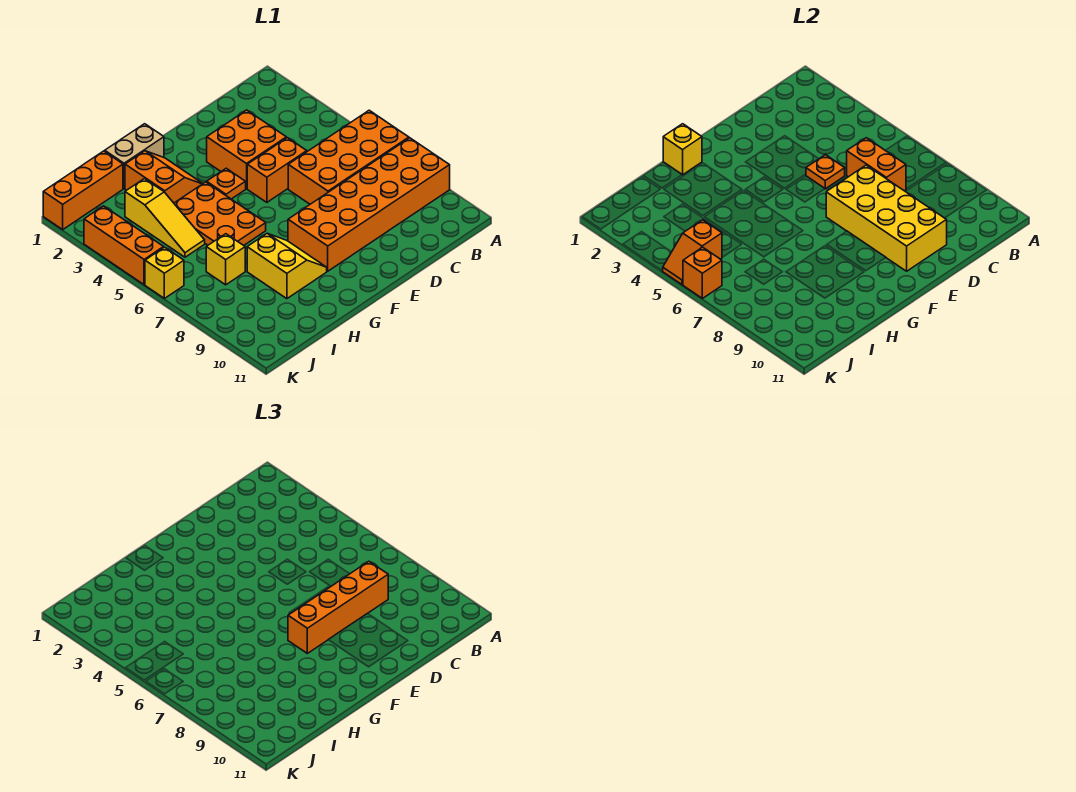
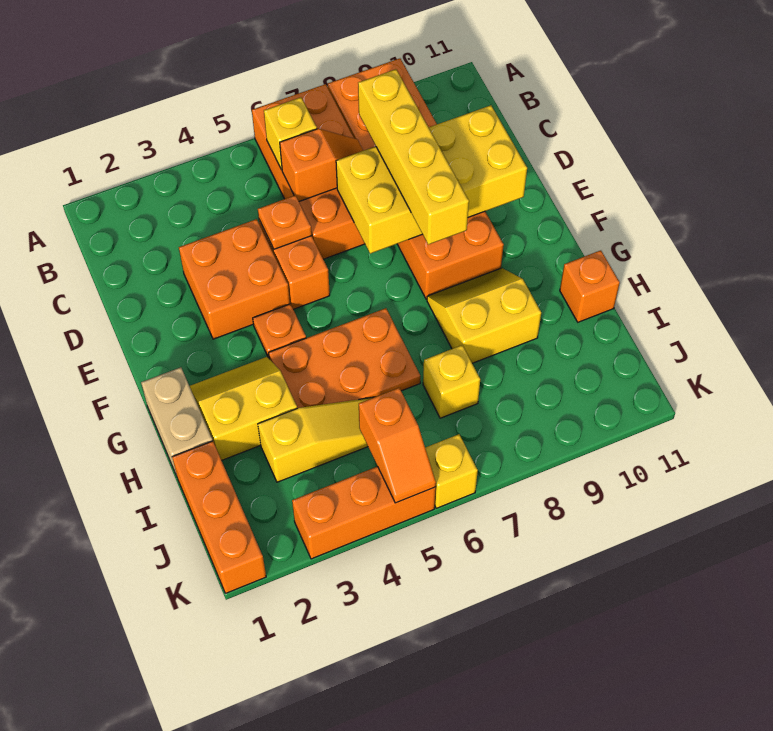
orange brick C6:C7 level 2 -> orange slope C6:C7 level 2 top 6
orange brick C8:F8 level 3 -> yellow brick C8:F8 level 3
yellow brick G1 level 2 -> yellow brick B6 level 2
orange slope G2:H3 level 1 top H -> yellow slope G2:H3 level 1 top H
orange brick K6 level 2 -> orange brick H11 level 1

